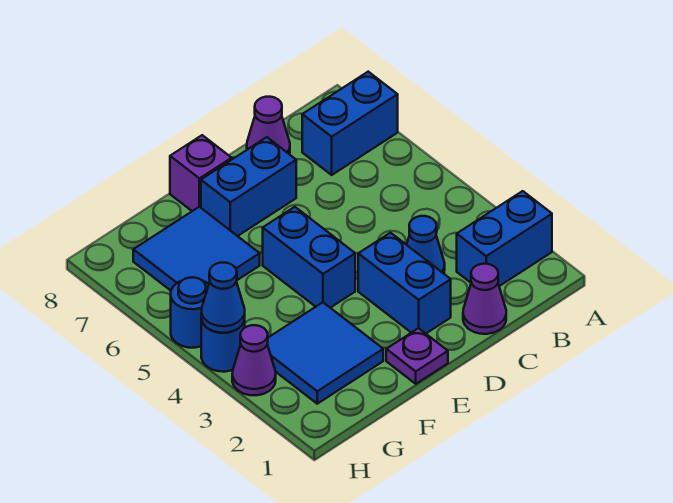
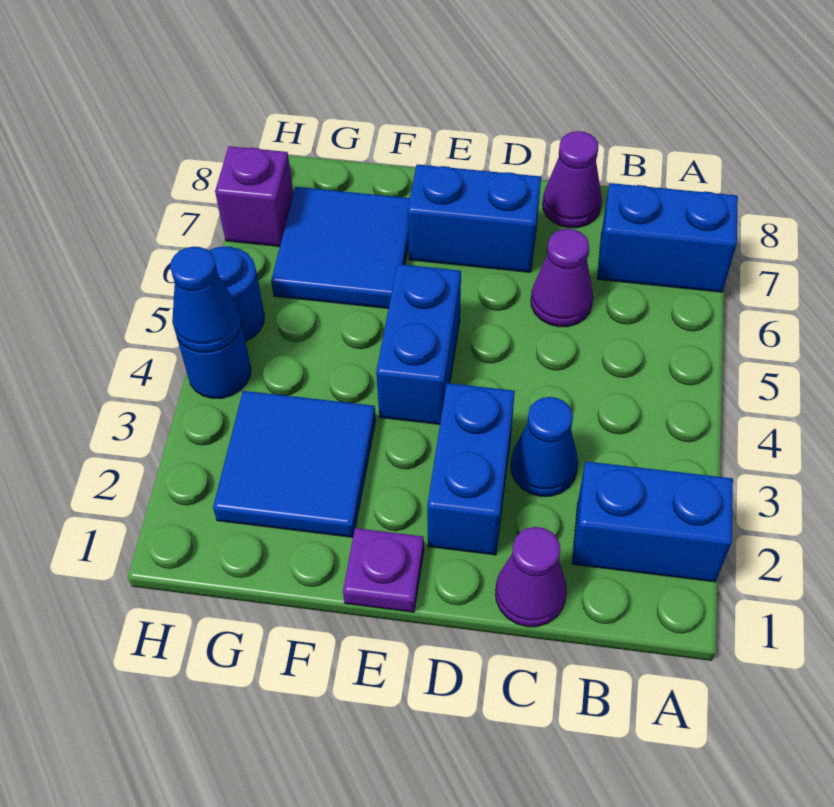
purple brick E8 level 1 -> purple brick H7 level 1
purple cone H3 level 1 -> purple cone C6 level 1

